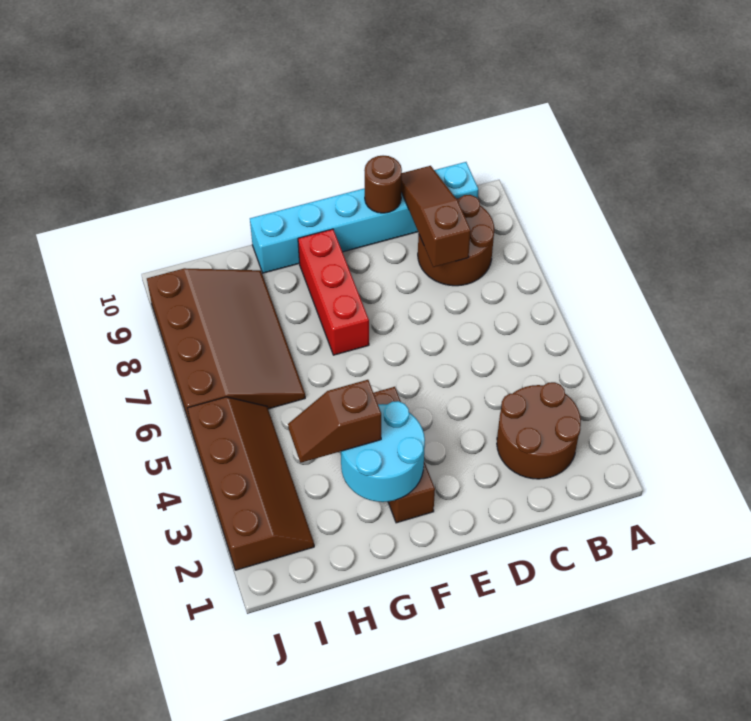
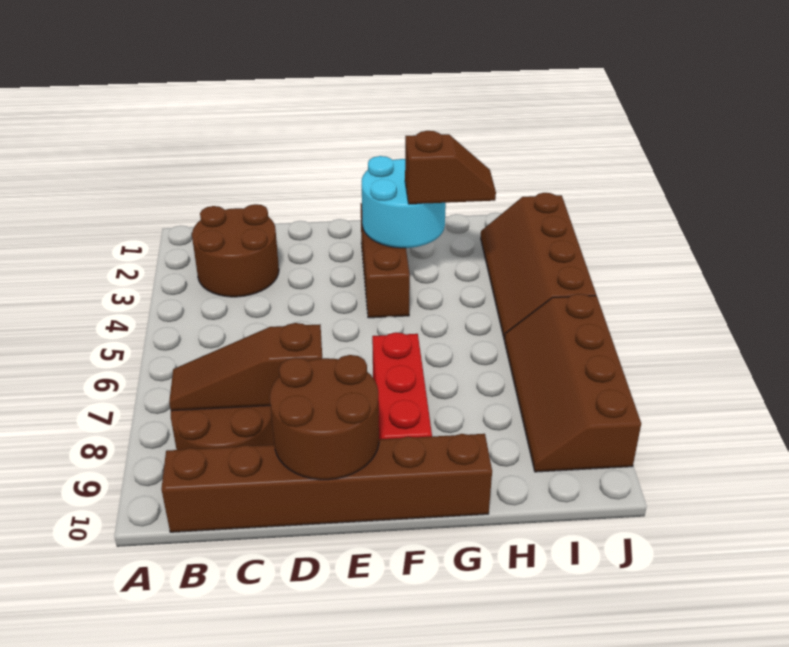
cyan brick B10:G10 level 1 -> brown brick B10:G10 level 1
brown slope C8:C10 level 2 top 8 -> brown slope B8:D8 level 2 top D
brown round brick D10 level 2 -> brown round brick D9:E10 level 2
brown slope H6:J9 level 1 top J -> brown slope I6:J9 level 1 top J

